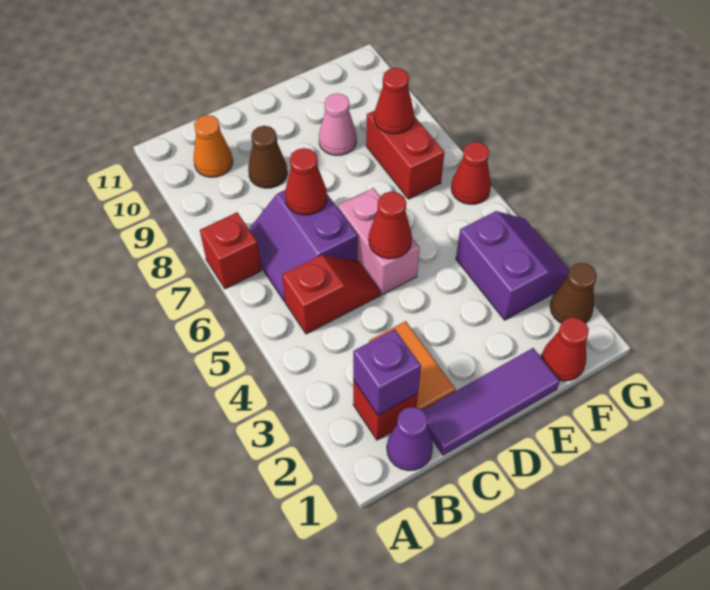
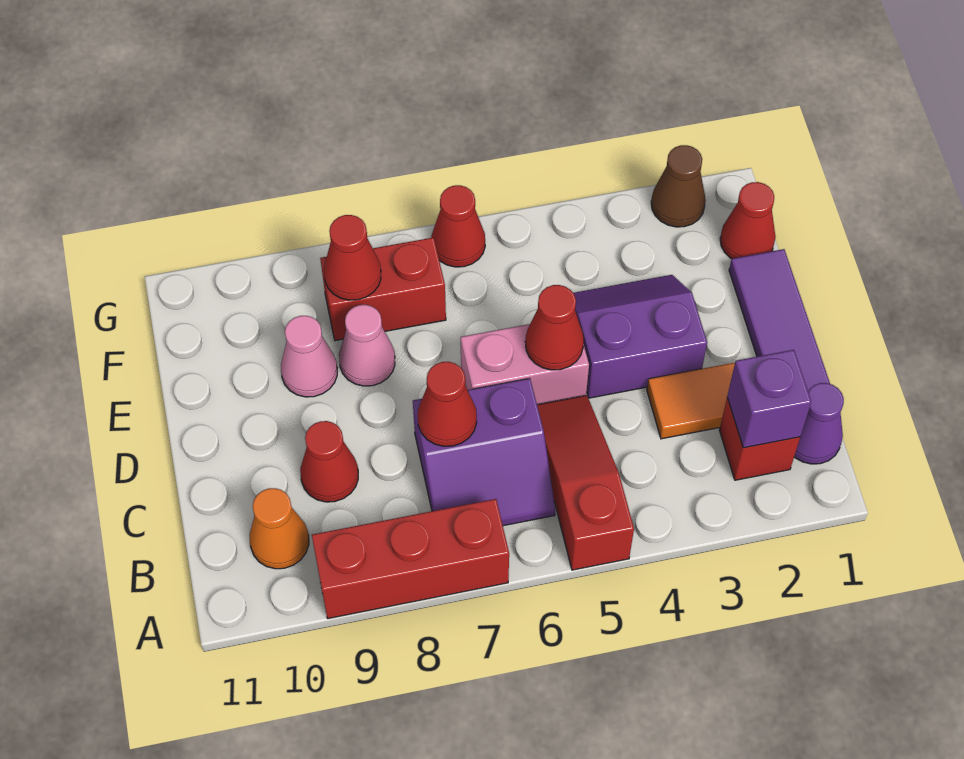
red brick A7 level 1 -> red brick A7:A9 level 1
red slope B5:C5 level 1 top B -> red slope A5:C5 level 1 top A
brown cone C9 level 1 -> red cone C9 level 1
none -> pink cone E8 level 1
purple slope F3:G4 level 1 top F -> purple slope D3:E4 level 1 top D

